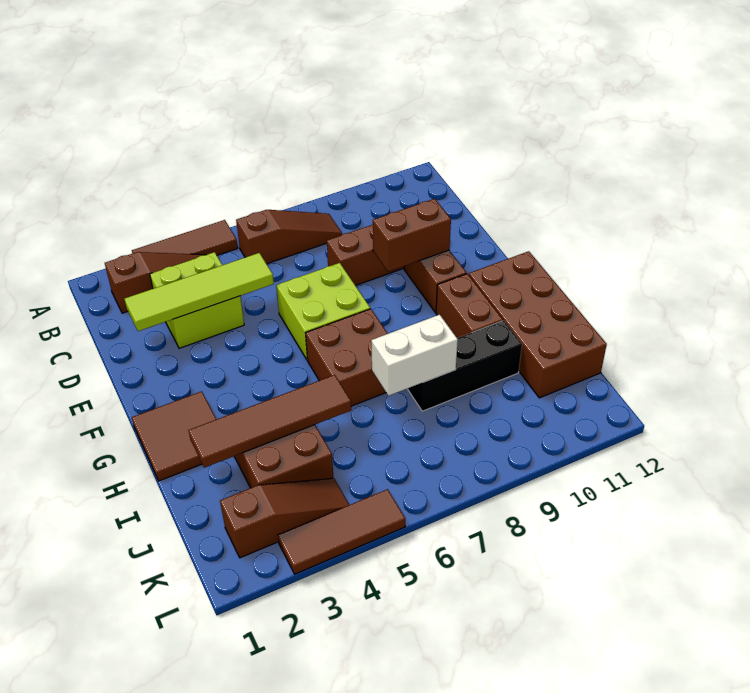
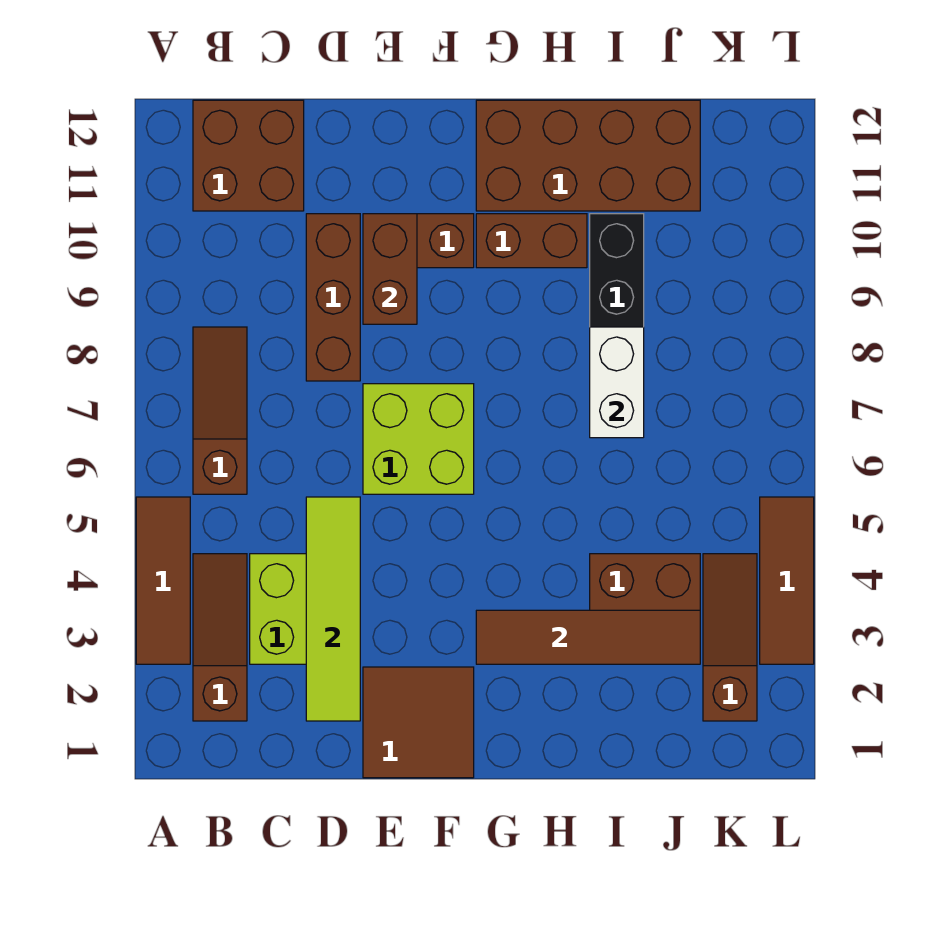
brown tile G1:H2 level 1 -> brown tile E1:F2 level 1
brown brick G6:H7 level 1 -> brown brick B11:C12 level 1
brown tile I2:I5 level 2 -> brown tile G3:J3 level 2

